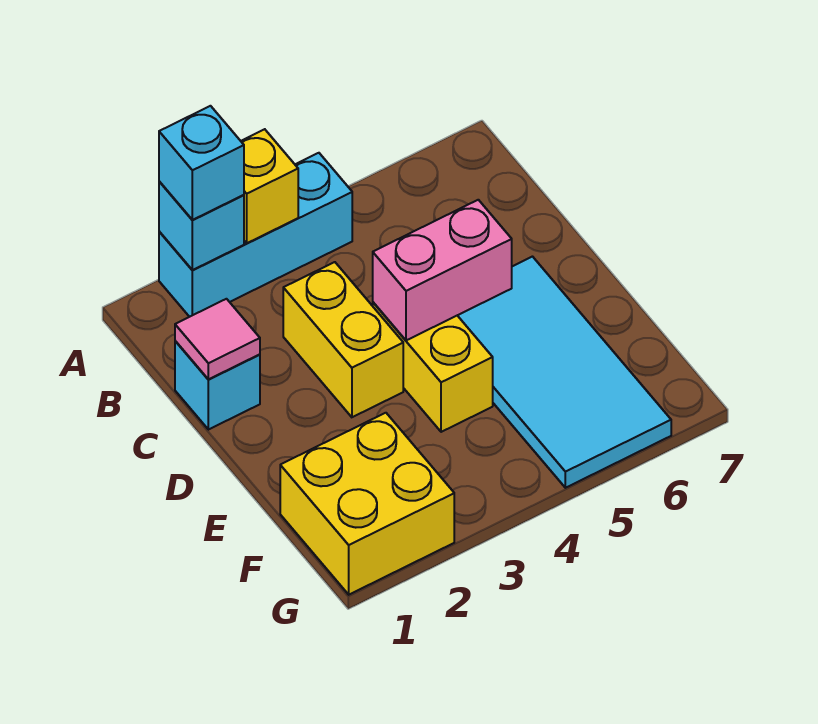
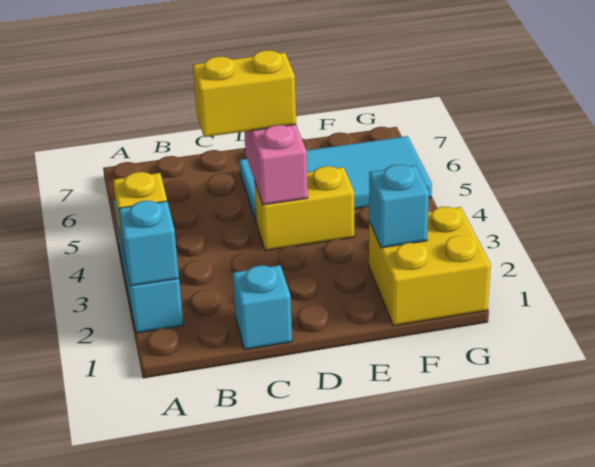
cyan brick A2 level 3 -> cyan brick F2 level 2
pink tile C1 level 2 -> none
yellow brick C3:D3 level 1 -> yellow brick C5:D5 level 3

